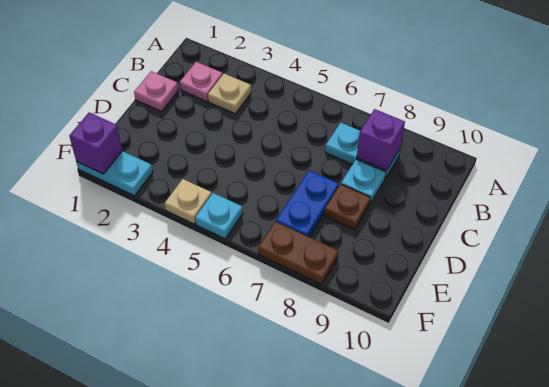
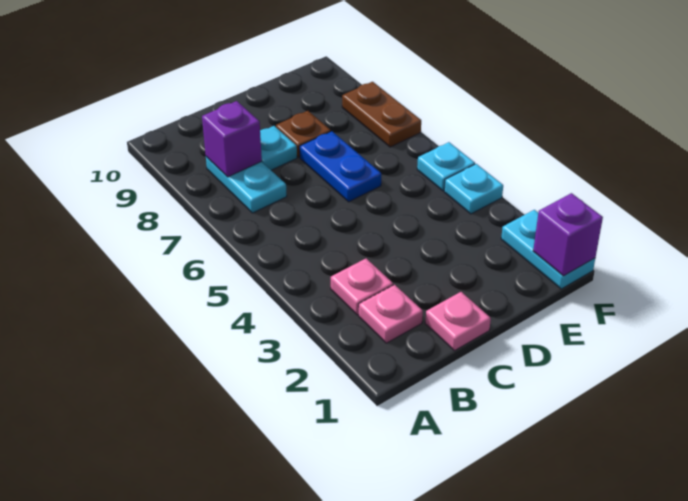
tan plate B3 level 1 -> pink plate B3 level 1
blue plate D7:E7 level 1 -> blue plate D6:D7 level 1
tan plate F4 level 1 -> cyan plate F4 level 1

